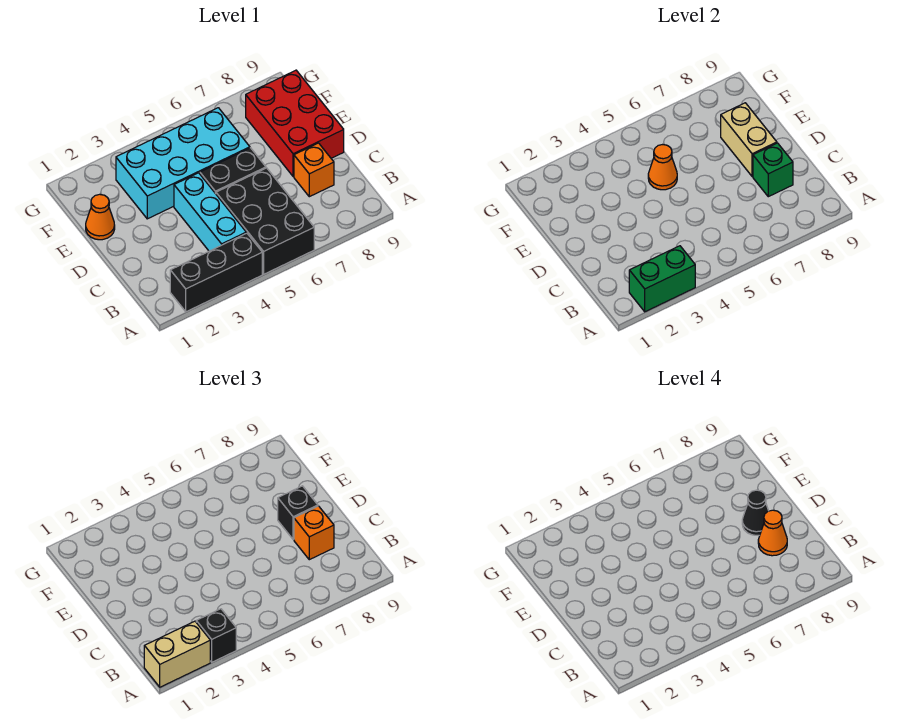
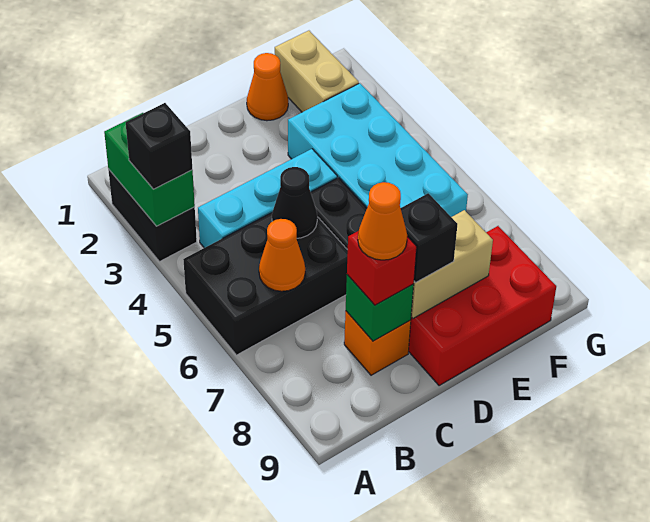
tan brick A1:A2 level 3 -> tan brick F1:F2 level 1
black brick A2:A4 level 1 -> black brick A2:A3 level 1
orange brick C8 level 3 -> red brick C8 level 3
black cone D8 level 4 -> black cone C5 level 2
orange cone E5 level 2 -> orange cone B6 level 2

